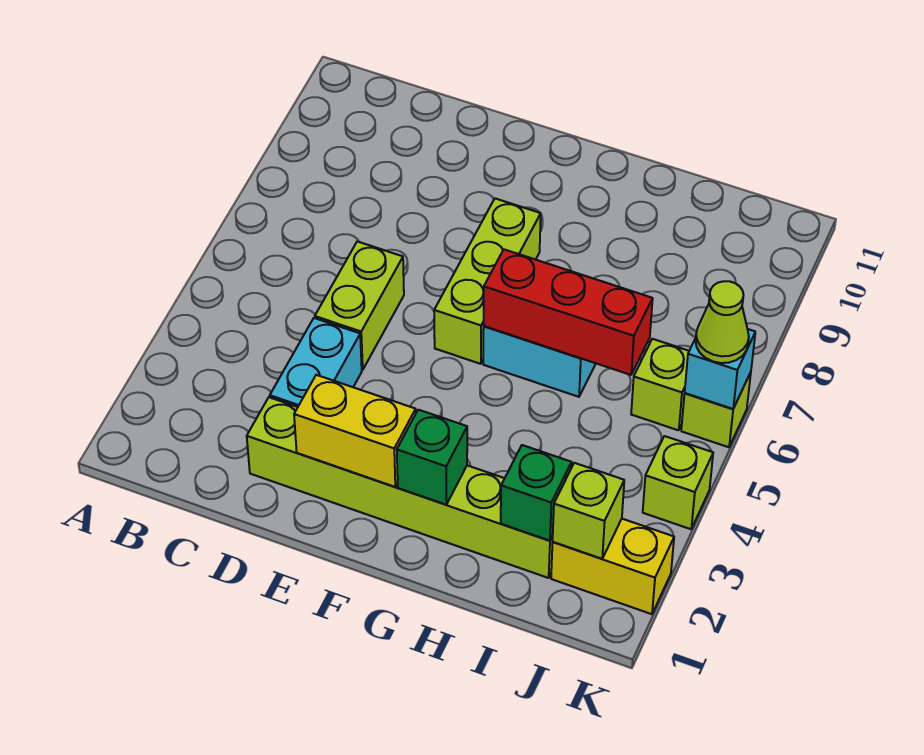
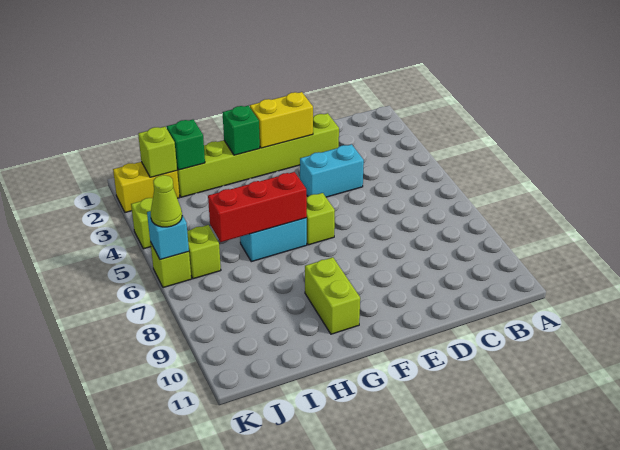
cyan brick D3:D4 level 1 -> cyan brick D4:E4 level 1
lime brick D5:D6 level 1 -> lime brick G9:G10 level 1
lime brick F6:F8 level 1 -> lime brick F6 level 1

